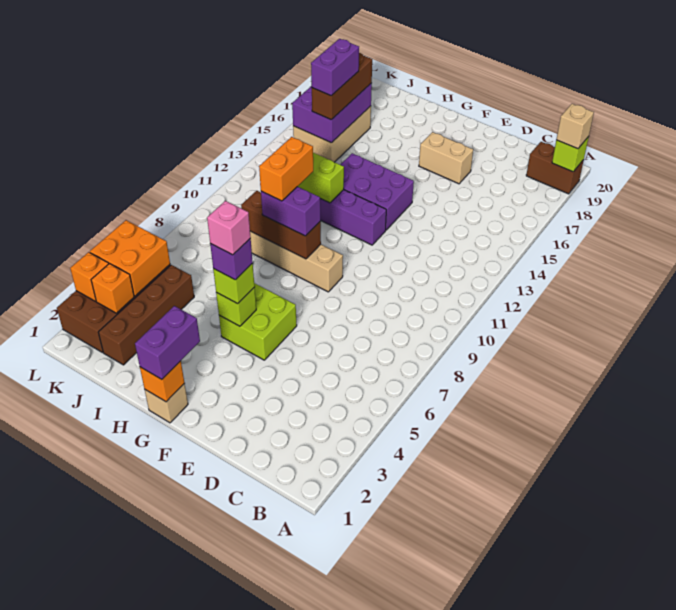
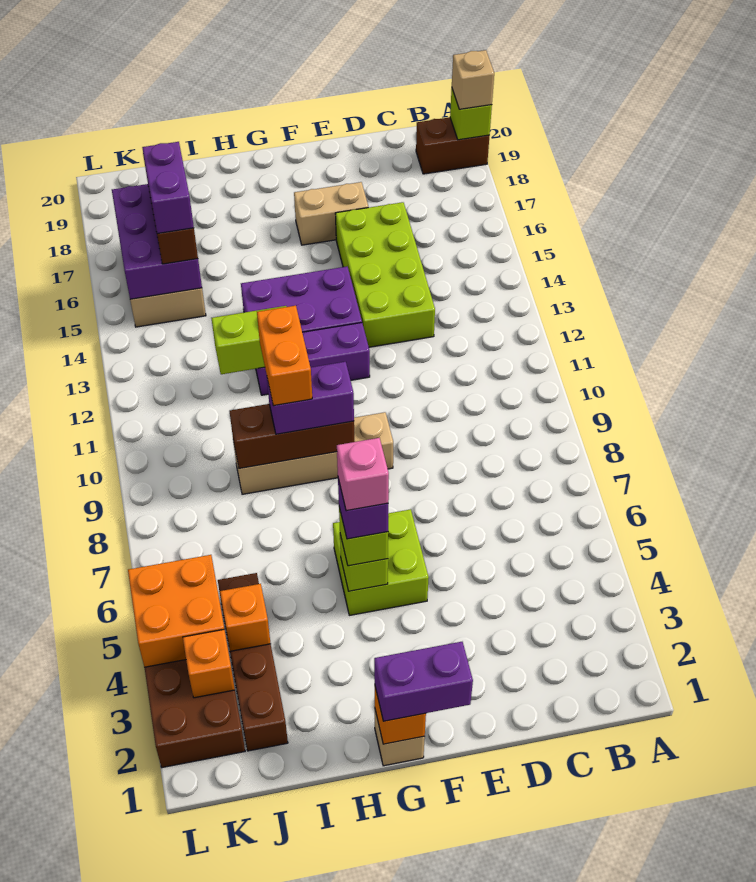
none -> lime brick D13:E16 level 1
purple brick G1:G2 level 3 -> purple brick F1:G1 level 3
orange brick L3 level 2 -> orange brick J4 level 2

